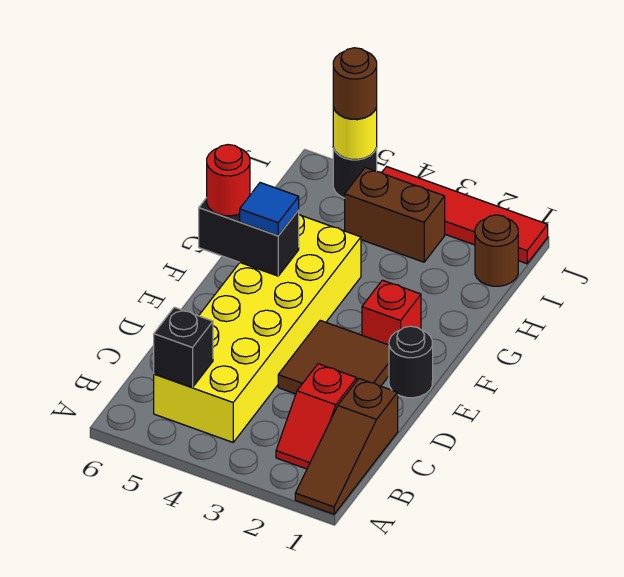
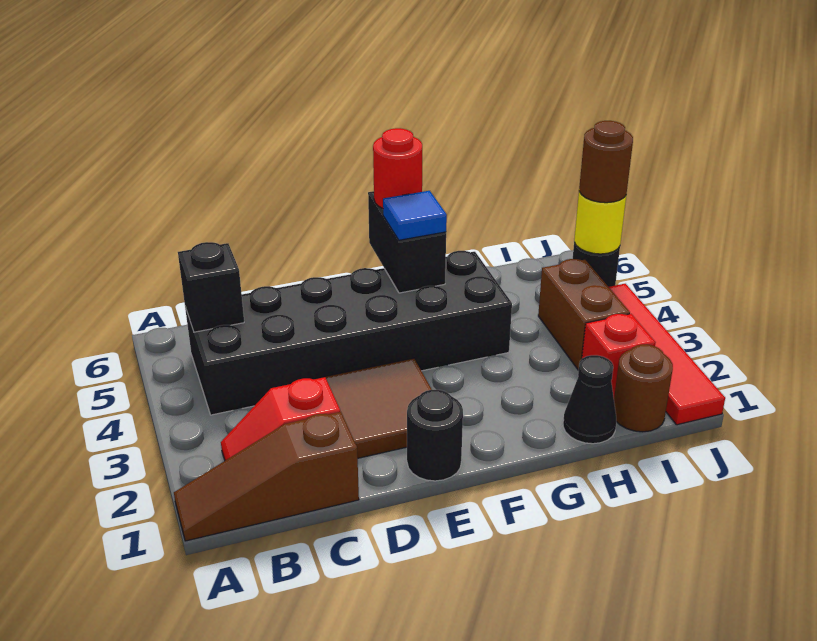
yellow brick B4:G5 level 1 -> black brick B4:G5 level 1
red brick F2 level 1 -> red brick I2 level 1
none -> black cone H1 level 1

